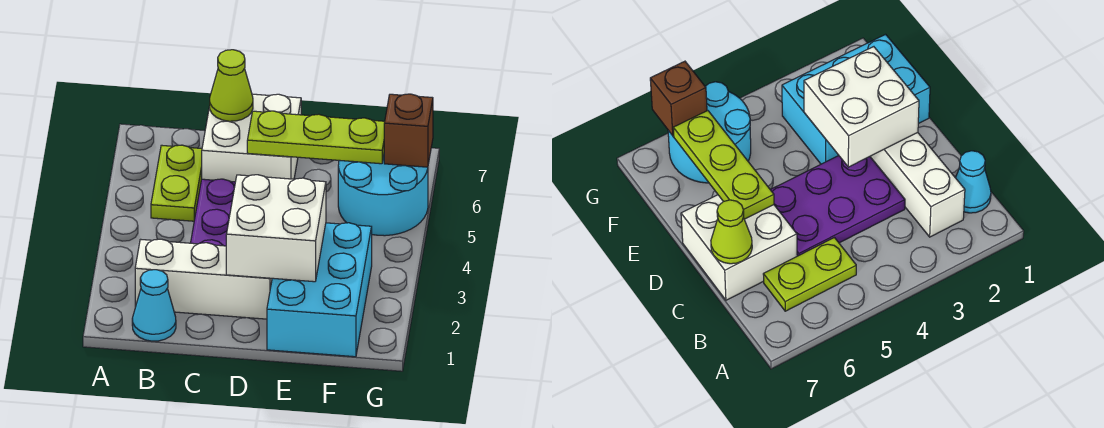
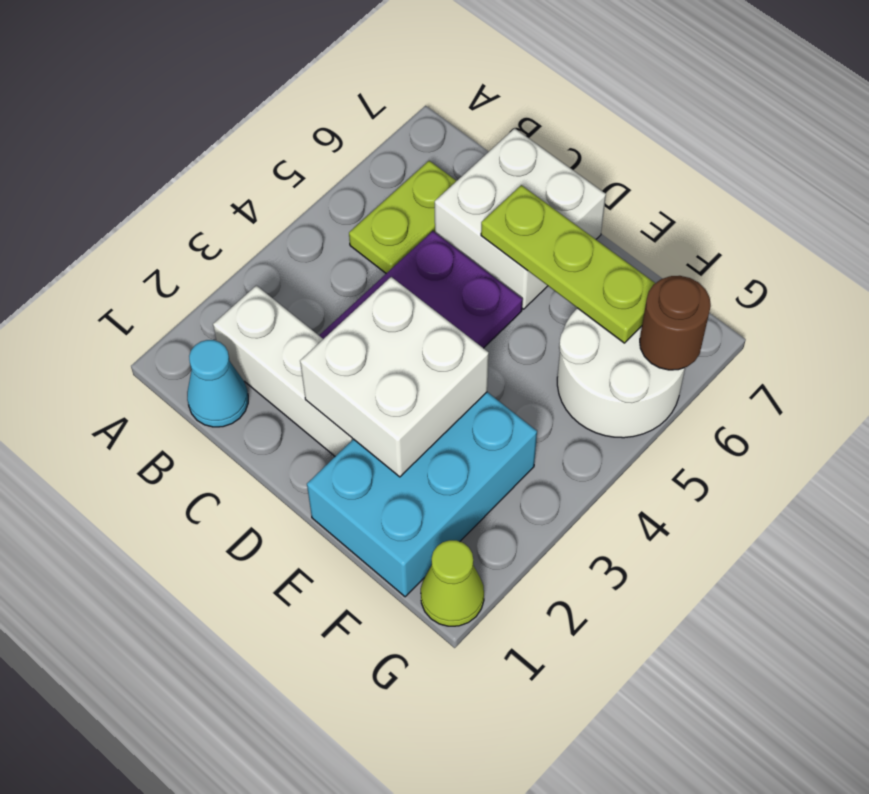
lime cone C7 level 2 -> lime cone G1 level 1
cyan round brick F5:G6 level 1 -> white round brick F5:G6 level 1
brown brick G6 level 2 -> brown round brick G6 level 2

